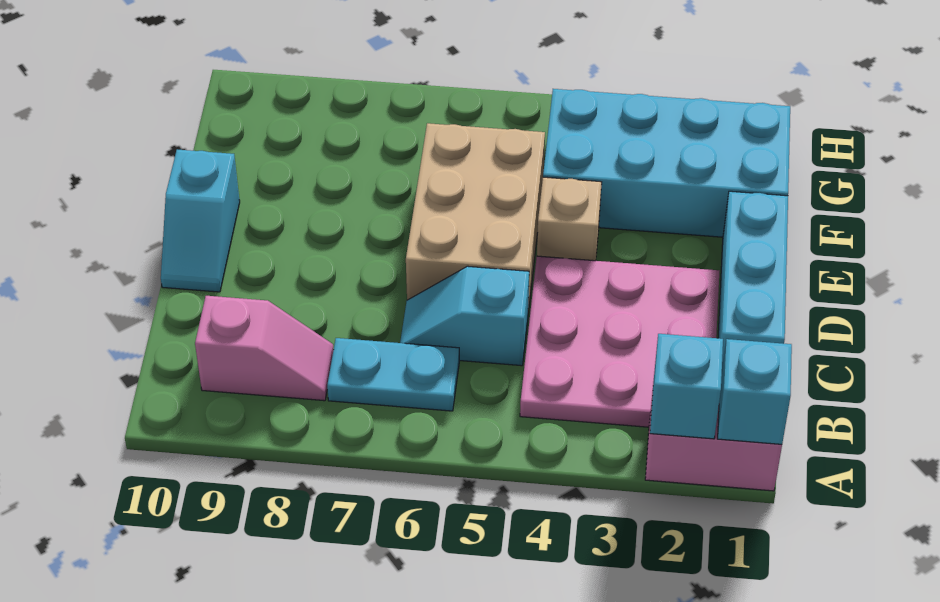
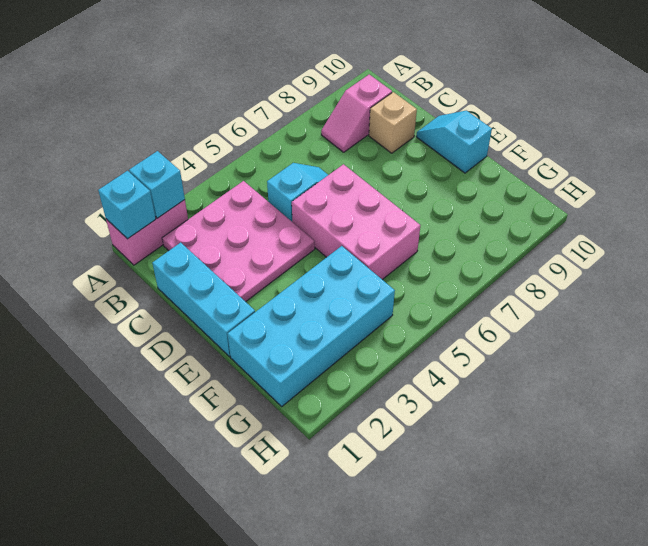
cyan plate B6:B7 level 1 -> none
tan brick D5:F6 level 1 -> pink brick D5:F6 level 1
tan brick E4 level 1 -> tan brick C9 level 1

